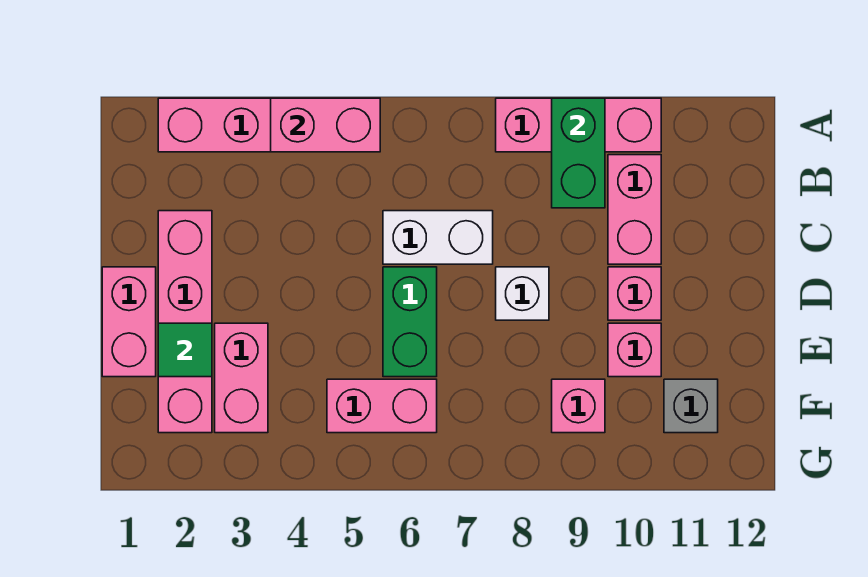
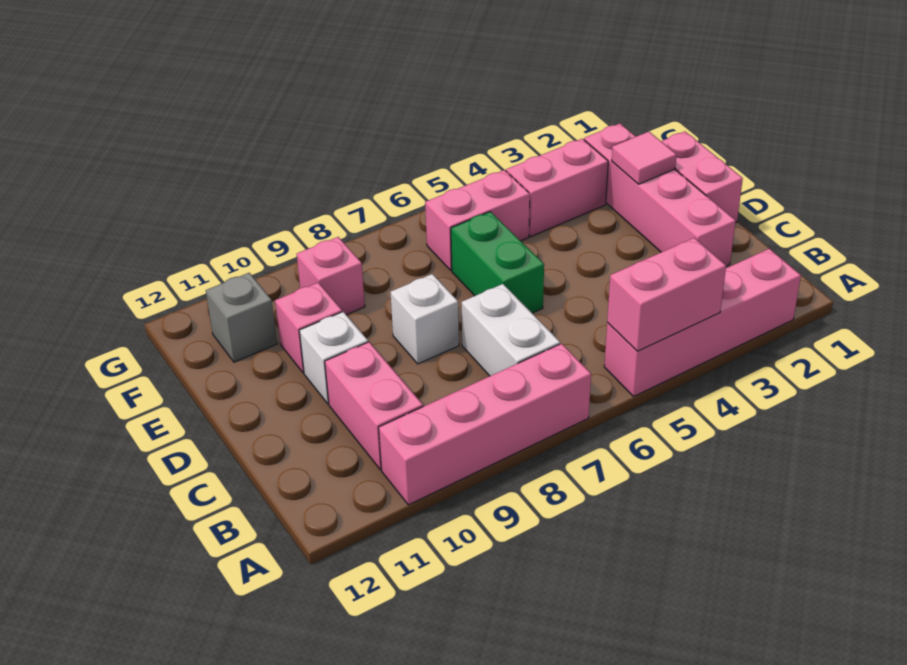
pink brick A8:A10 level 1 -> pink brick A7:A10 level 1
green brick A9:B9 level 2 -> none
white brick C6:C7 level 1 -> white brick B7:C7 level 1
pink brick D10 level 1 -> white brick D10 level 1
green tile E2 level 2 -> pink tile E2 level 2
pink brick E3:F3 level 1 -> pink brick F3:F4 level 1

